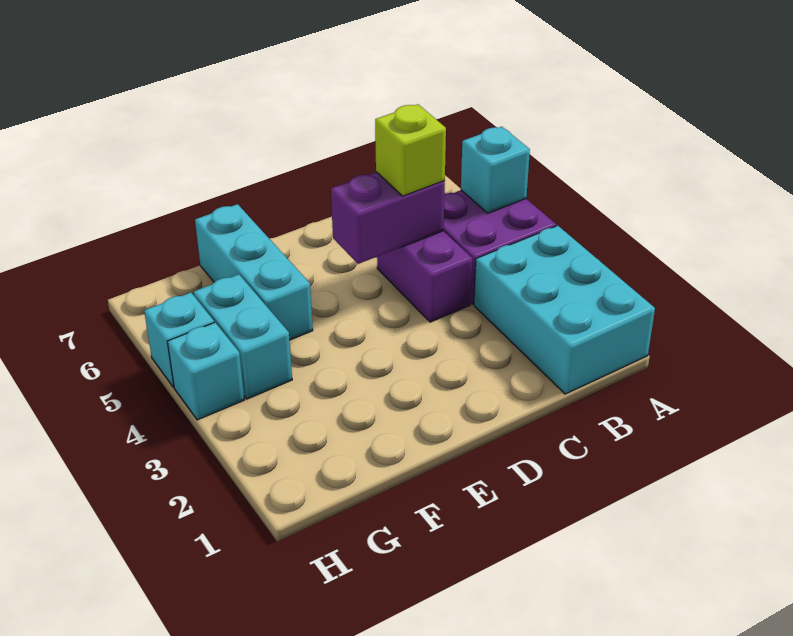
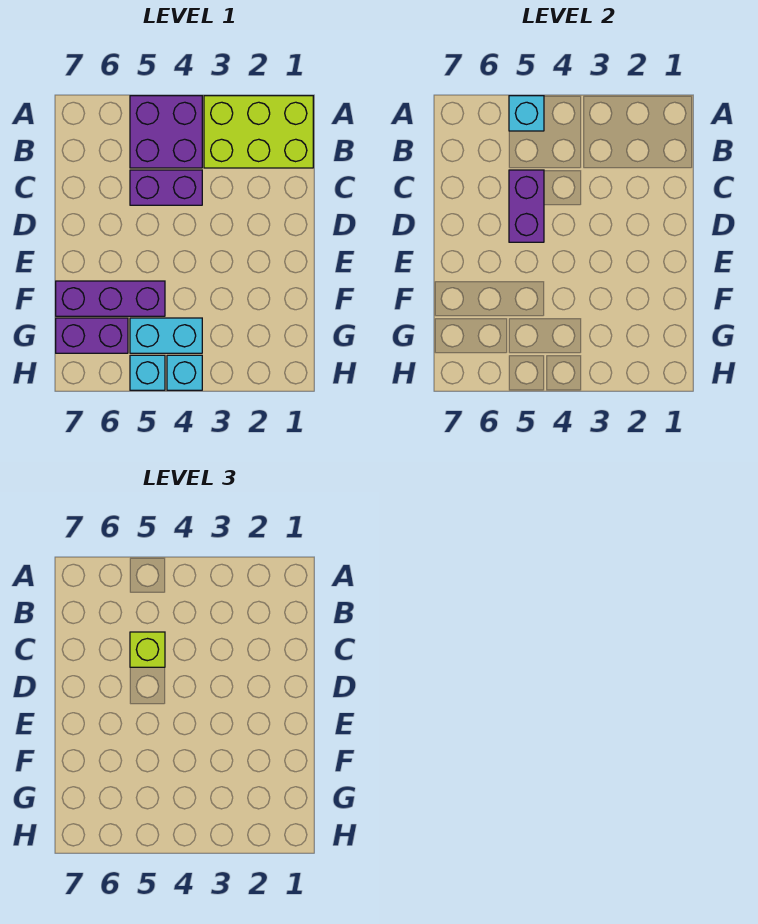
cyan brick A1:B3 level 1 -> lime brick A1:B3 level 1
cyan brick F5:F7 level 1 -> purple brick F5:F7 level 1
none -> purple brick G6:G7 level 1

